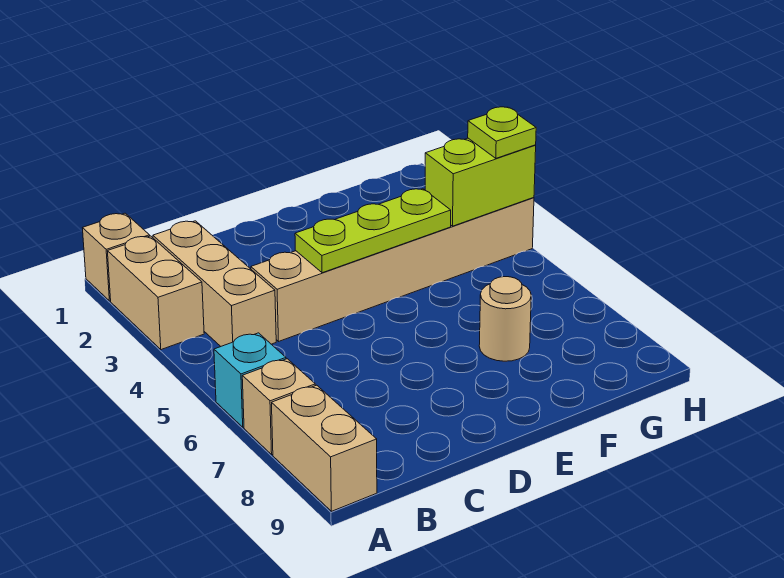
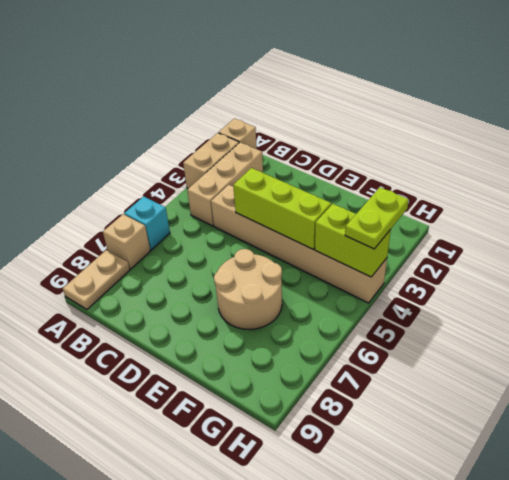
tan brick A8:A9 level 1 -> tan plate A8:A9 level 1
lime plate D4:F4 level 2 -> lime brick D4:F4 level 2
tan round brick F7 level 1 -> tan round brick E6:F7 level 1
lime plate H4 level 3 -> lime plate H3:H4 level 3

